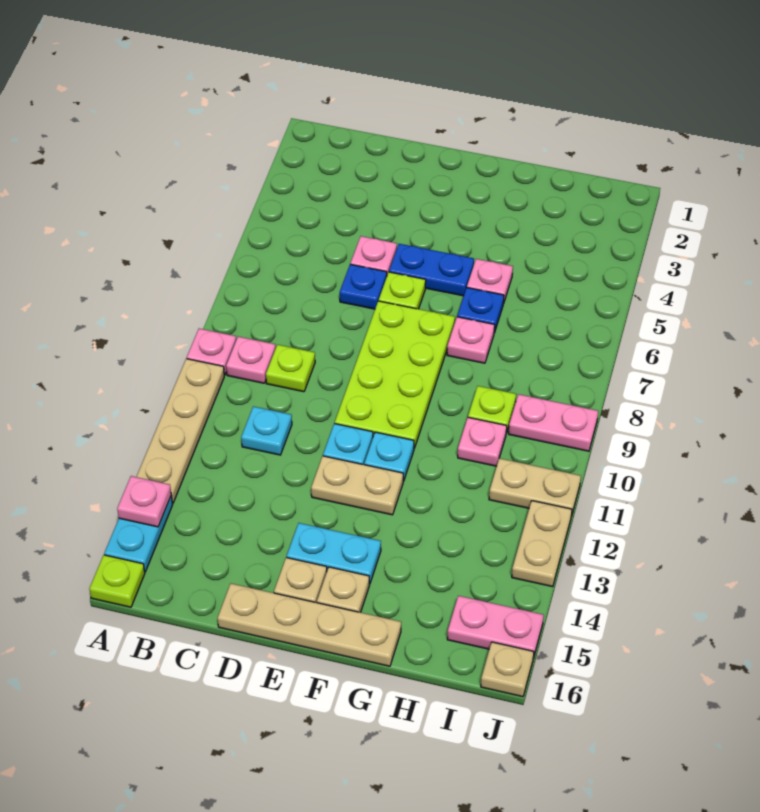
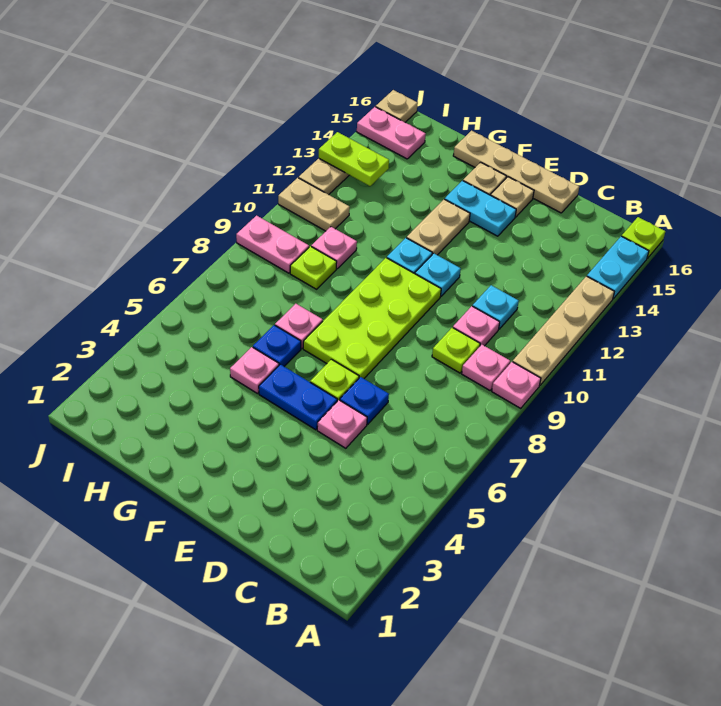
pink plate A14 level 2 -> pink plate C10 level 1
tan plate E12:F12 level 1 -> tan plate F12:F13 level 1
none -> lime plate I13:J13 level 2

